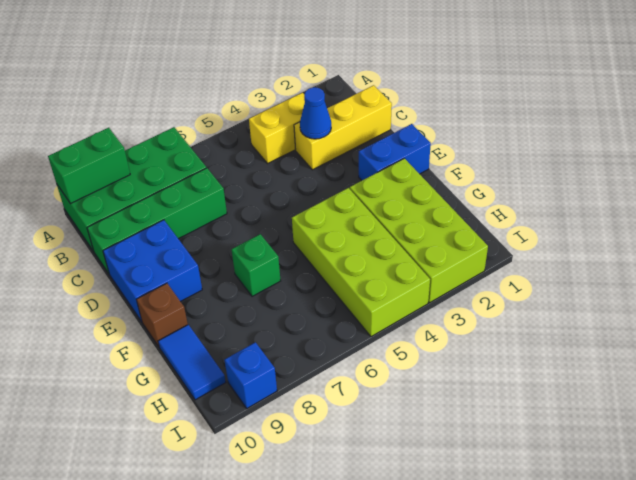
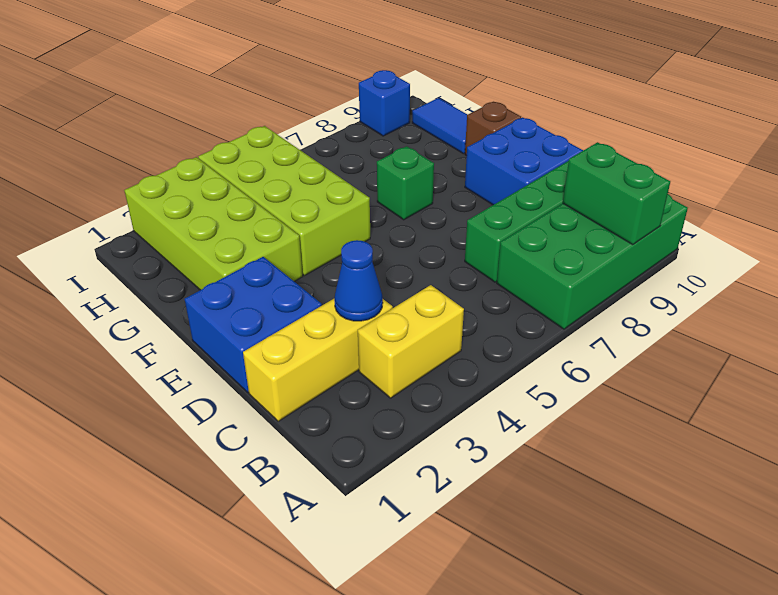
green brick A9:A10 level 2 -> green brick A9:B9 level 2
blue brick E1:E2 level 1 -> blue brick D1:E2 level 1

